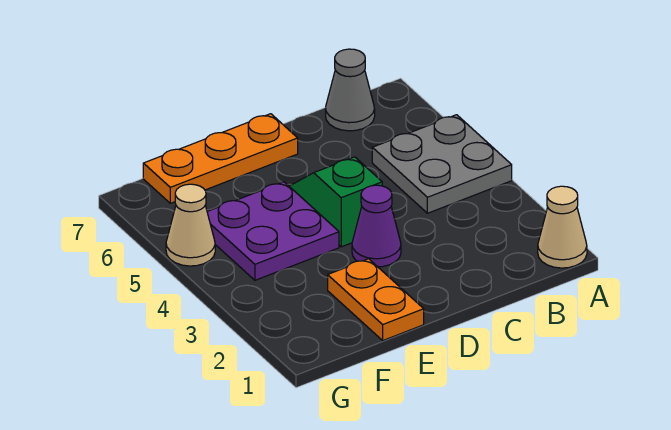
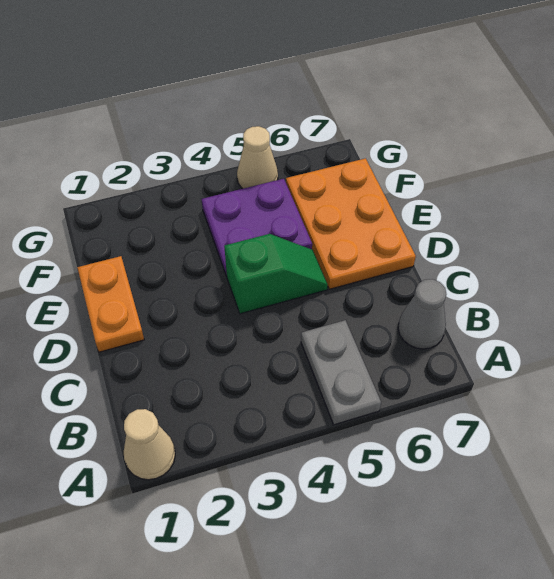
grey plate A4:B5 level 1 -> grey plate A5:B5 level 1
purple cone D3 level 1 -> none
orange plate D7:F7 level 1 -> orange plate D6:F7 level 1
orange plate E1:E2 level 1 -> orange plate D1:E1 level 1

